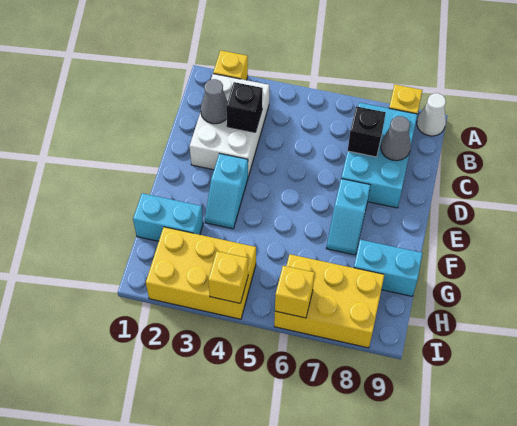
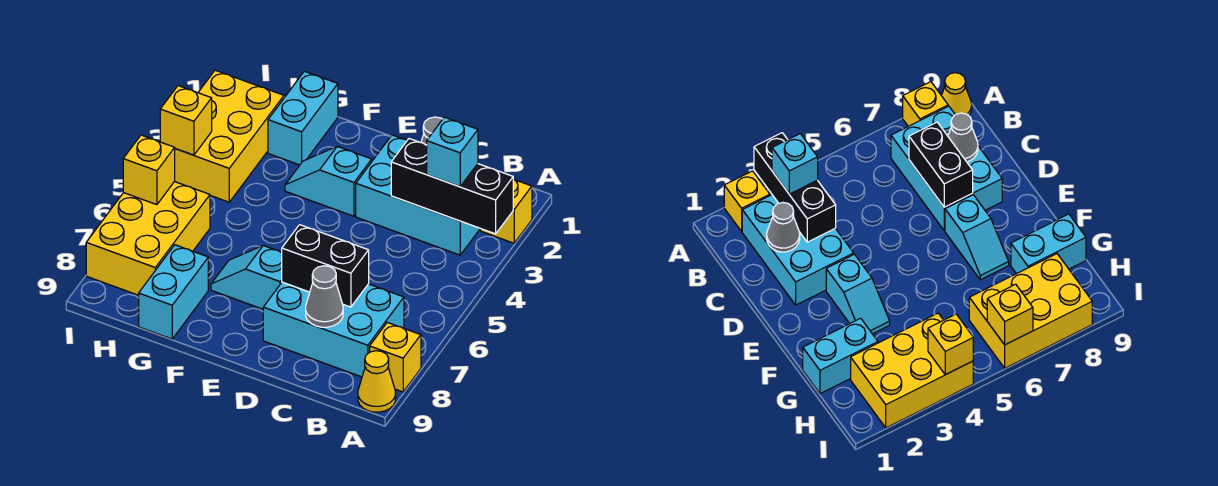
white cone A9 level 1 -> yellow cone A9 level 1
white brick B2:D3 level 1 -> cyan brick B2:D3 level 1
none -> cyan brick B3 level 3
black brick C3 level 2 -> black brick A3:C3 level 2
black brick C7 level 2 -> black brick C7:D7 level 2

